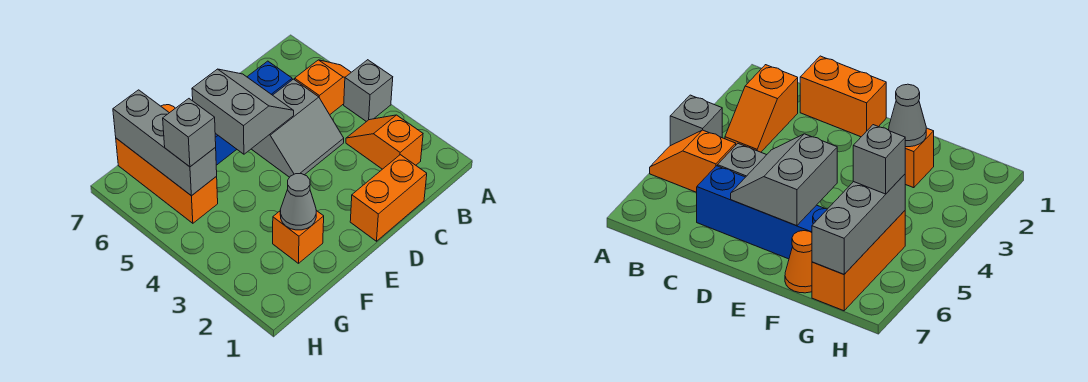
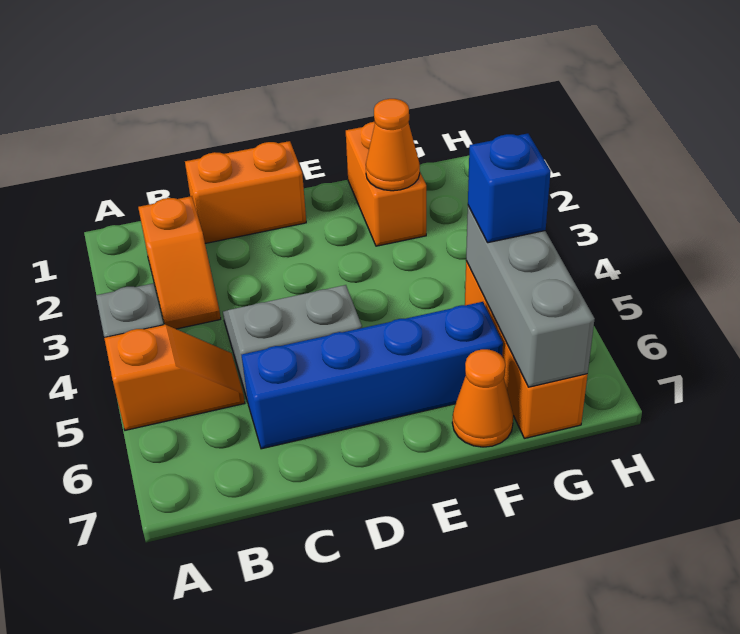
orange slope A5:B5 level 1 top B -> orange slope A5:B5 level 1 top A
grey slope D5:E6 level 2 top E -> none
orange brick F2 level 1 -> orange brick F1:F2 level 1
grey cone F2 level 2 -> orange cone F2 level 2
grey brick G5 level 3 -> blue brick G5 level 3

